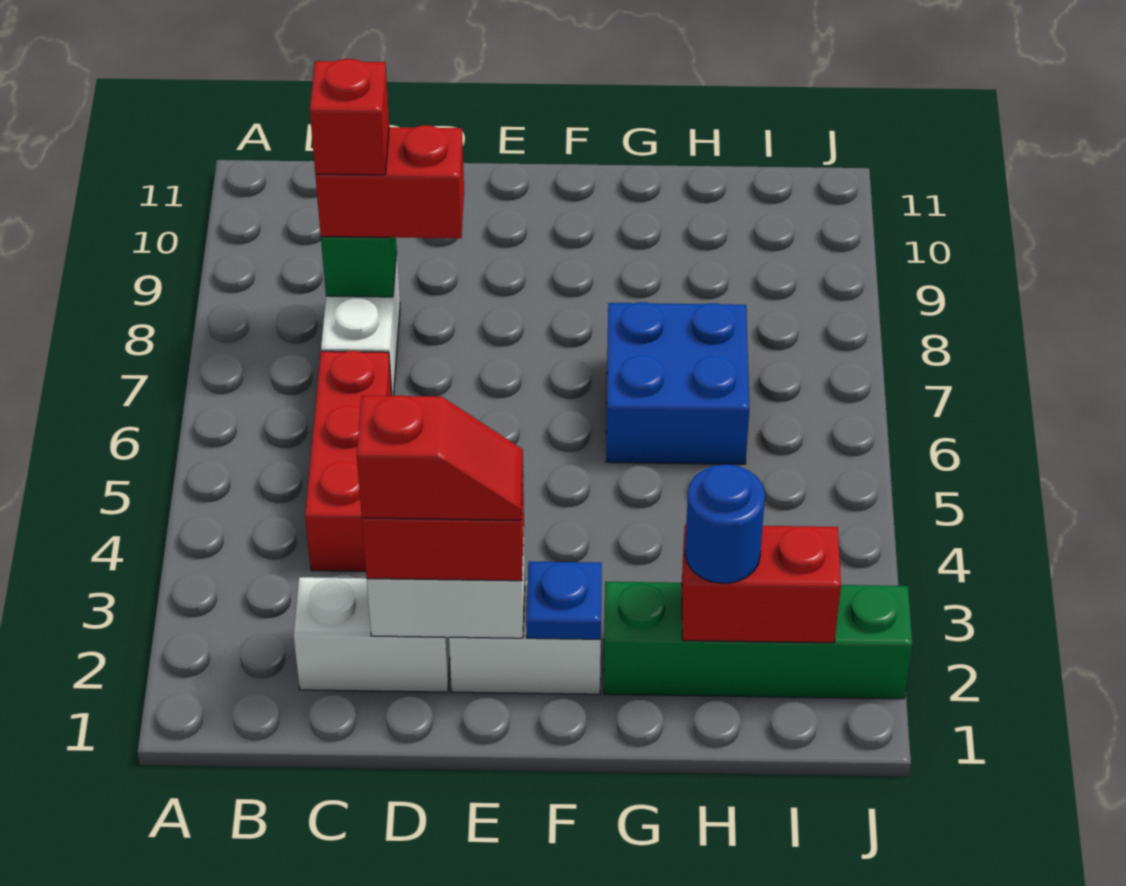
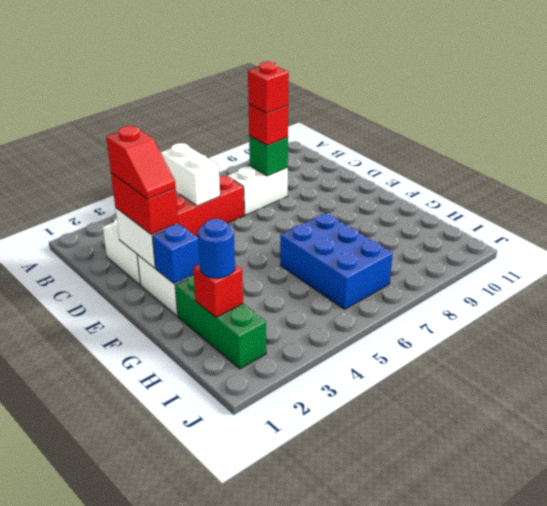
none -> white brick B5:C5 level 2
red brick C8:D8 level 3 -> red brick C8 level 3
blue plate F2 level 2 -> blue brick F2 level 2
green brick G2:J2 level 1 -> green brick G2:I2 level 1
blue brick G6:H7 level 1 -> blue brick G6:I7 level 1
red brick H2:I2 level 2 -> red brick H2 level 2

